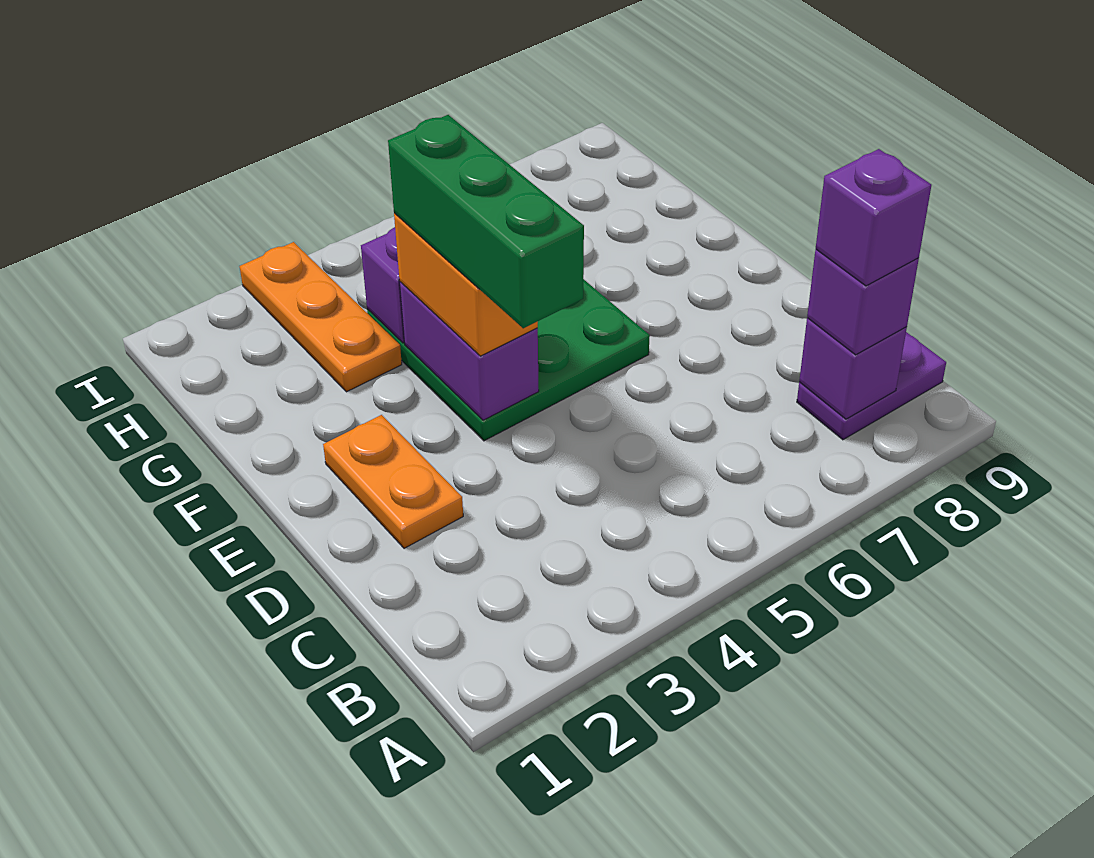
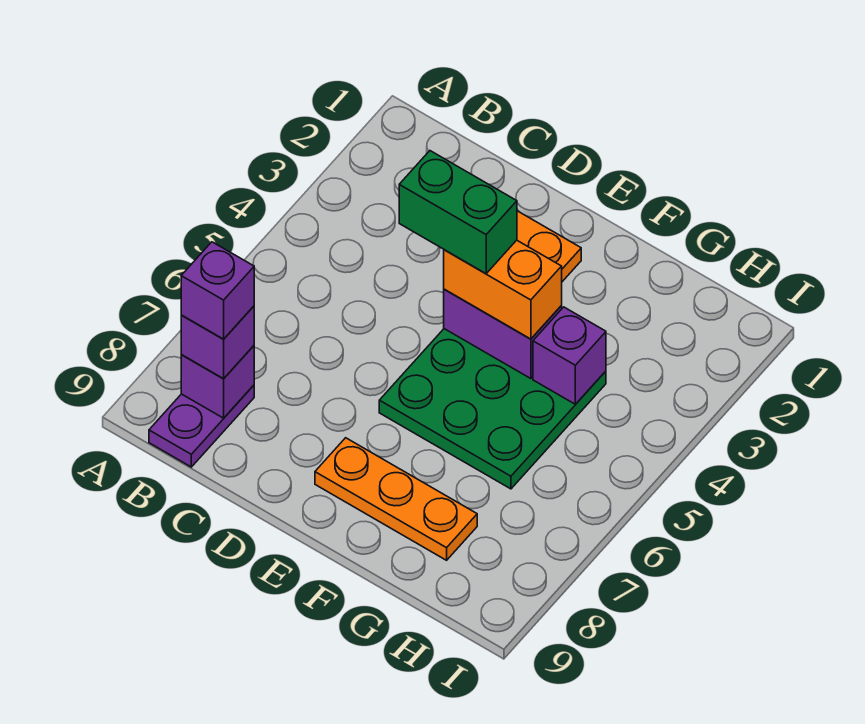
green brick D4:F4 level 4 -> green brick D4:E4 level 4
orange plate G3:I3 level 1 -> orange plate E8:G8 level 1

